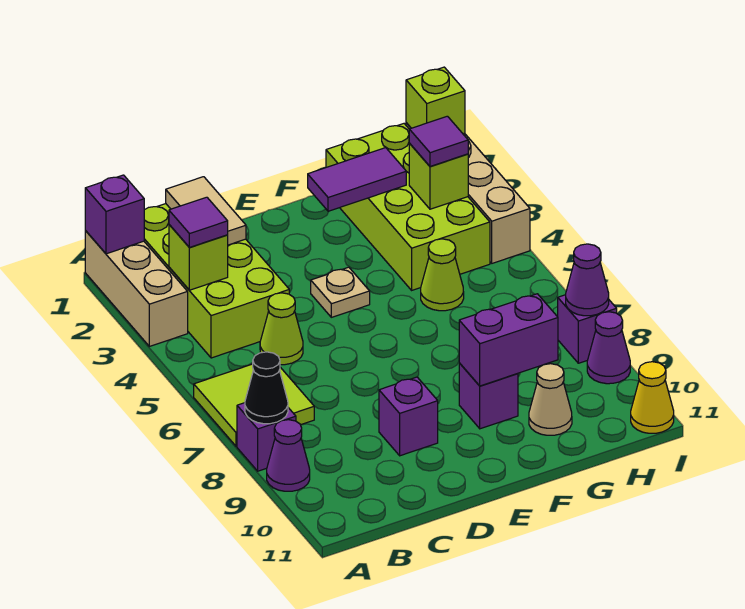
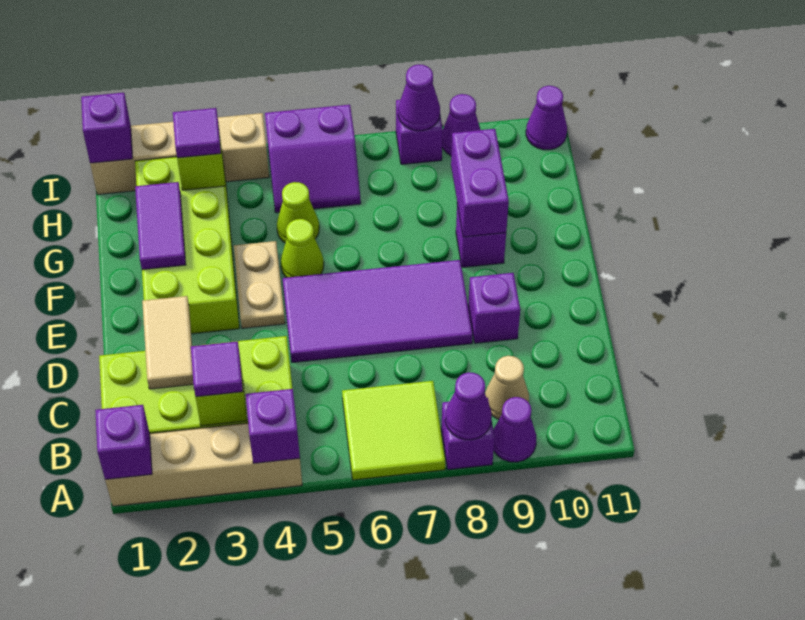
tan brick A1:A3 level 1 -> tan brick A1:A4 level 1
none -> purple brick A4 level 2
black cone A8 level 2 -> purple cone A8 level 2
tan tile C1:C2 level 2 -> tan tile C2:D2 level 2
lime cone C5 level 1 -> lime cone F5 level 1
none -> purple tile D5:E8 level 1
tan plate E4 level 1 -> tan plate E4:F4 level 1
lime brick G1:H4 level 1 -> lime brick E2:H3 level 1
tan cone G10 level 1 -> tan cone B9 level 1
none -> purple slope H5:I6 level 1 top I
lime brick I1 level 2 -> purple brick I1 level 2
yellow cone I11 level 1 -> purple cone I11 level 1

